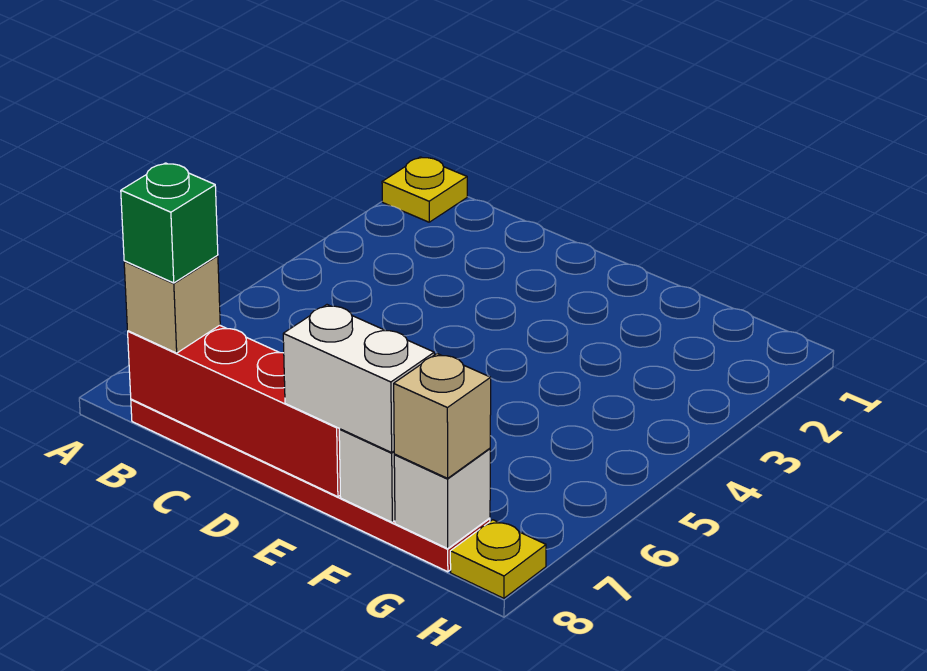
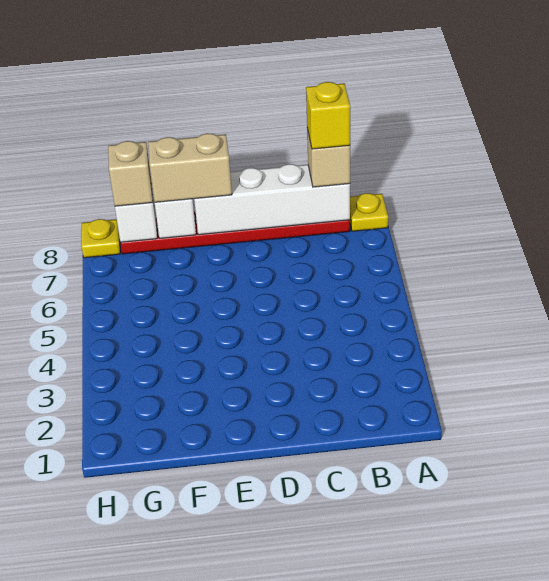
yellow plate A1 level 1 -> yellow plate A8 level 1
red brick B8:E8 level 2 -> white brick B8:E8 level 2
green brick B8 level 4 -> yellow brick B8 level 4
white brick E8:F8 level 3 -> tan brick E8:F8 level 3

